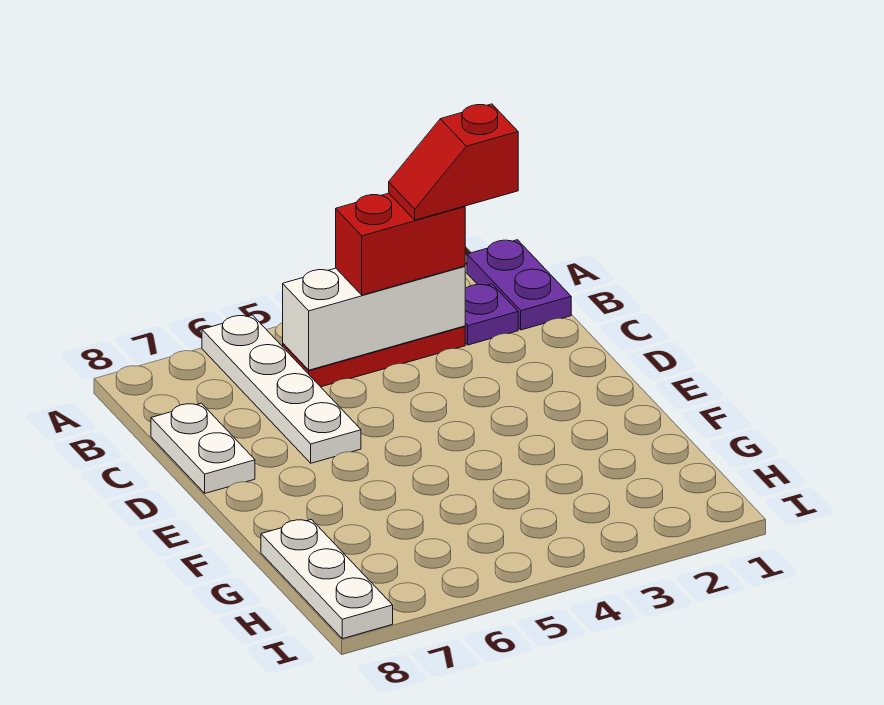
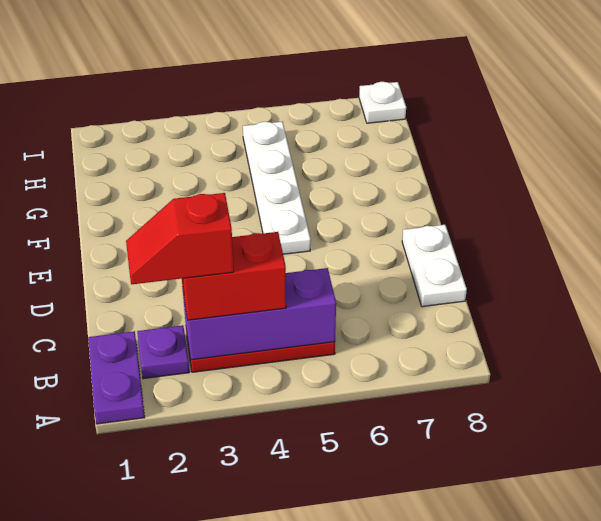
white plate A6:D6 level 1 -> white plate E5:H5 level 1
red slope B2:B3 level 4 top 2 -> red slope B2:B3 level 4 top 3
white brick B3:B5 level 2 -> purple brick B3:B5 level 2
white plate G8:I8 level 1 -> white plate I8 level 1

